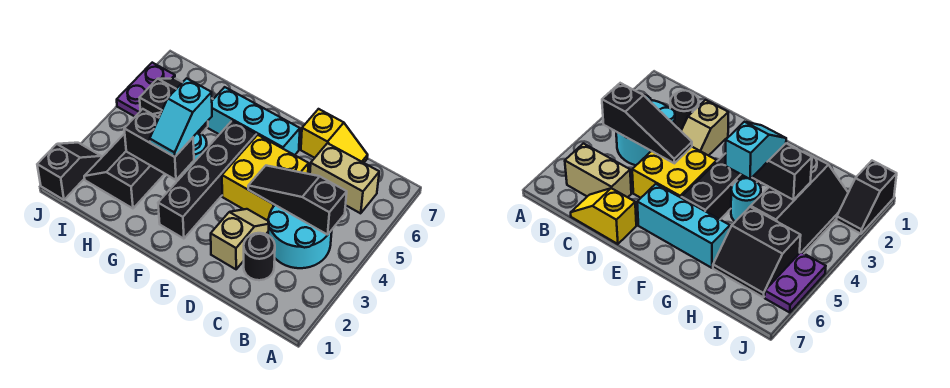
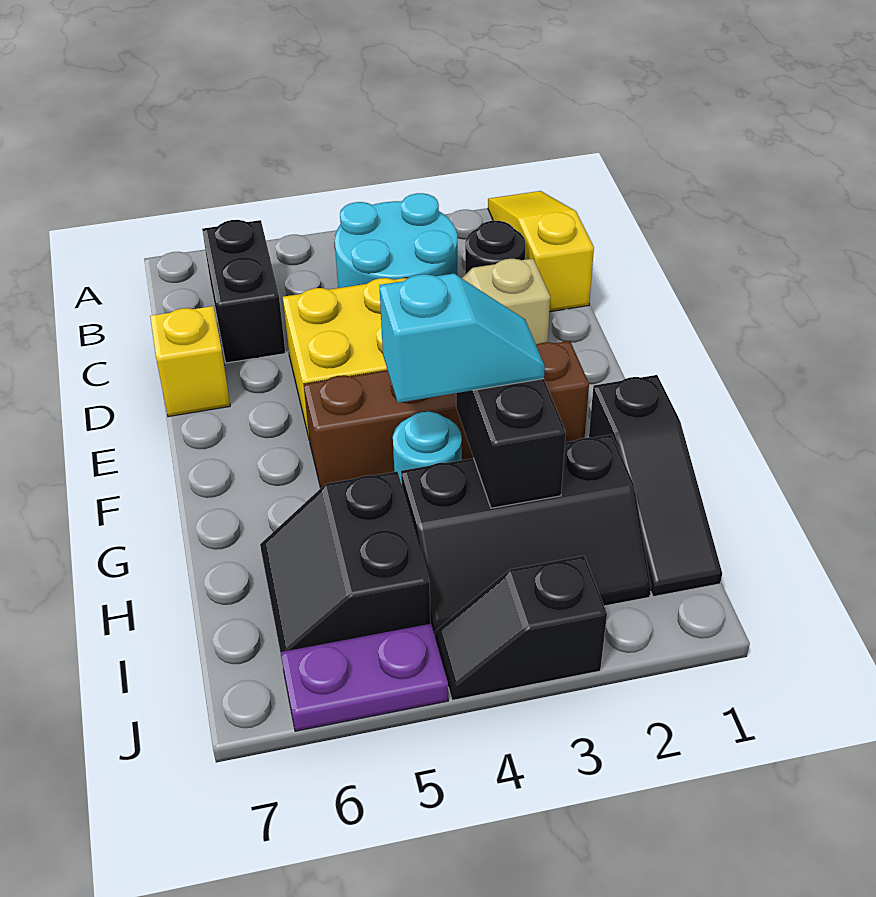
none -> yellow slope A1:C1 level 1 top C
black slope B4:D4 level 2 top B -> black slope G1:I1 level 1 top G
tan brick B6:C6 level 1 -> black brick B6:C6 level 1
cyan brick E6:G6 level 1 -> none
black brick F2:F5 level 1 -> brown brick F2:F5 level 1
black slope J1:J2 level 1 top 1 -> black slope J3:J4 level 1 top 3

